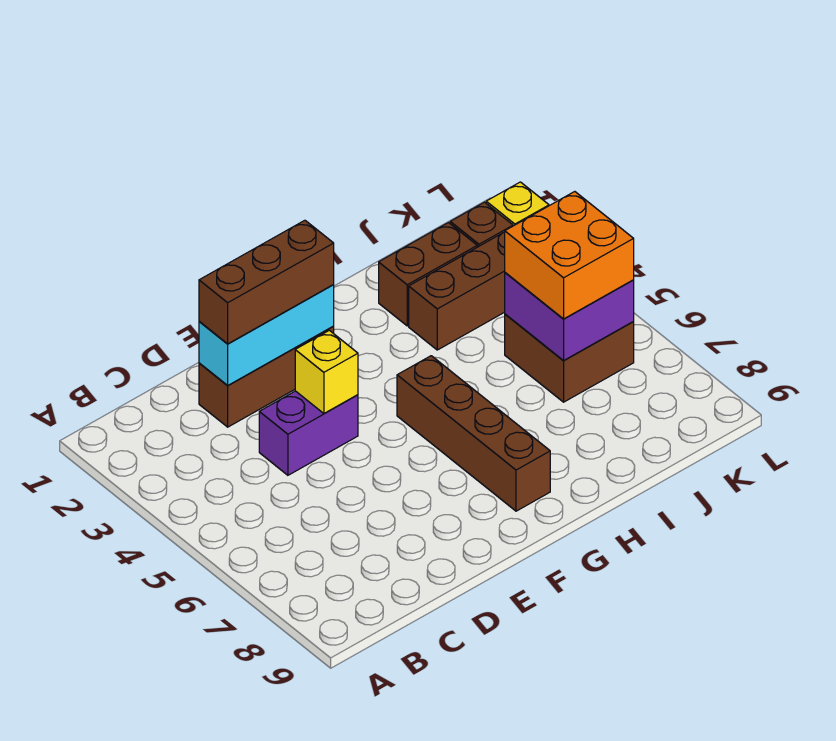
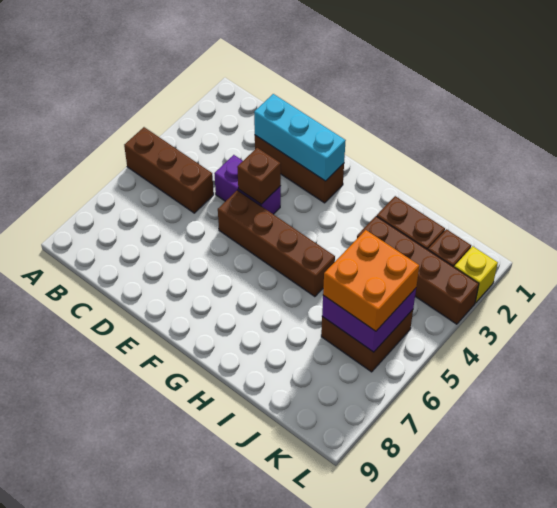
brown brick D2:F2 level 3 -> brown brick A5:C5 level 1
yellow brick E4 level 2 -> brown brick E4 level 2
brown brick G5:G8 level 1 -> brown brick E5:H5 level 1

